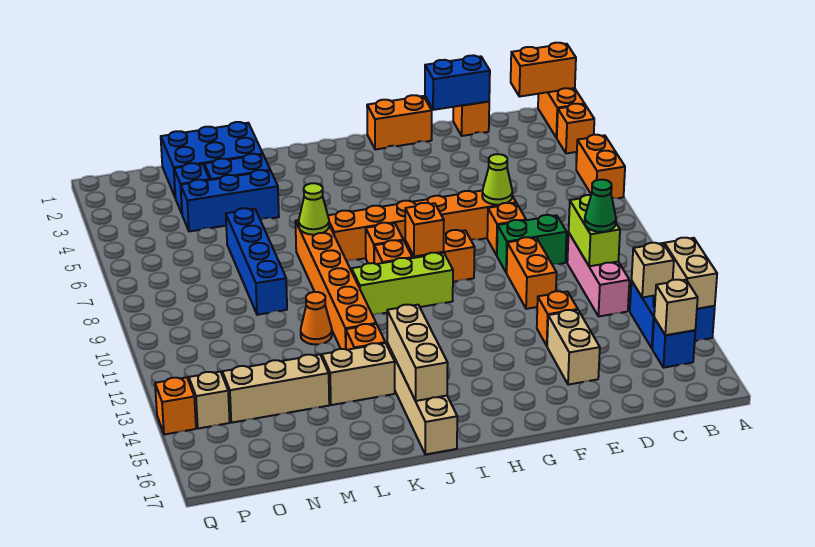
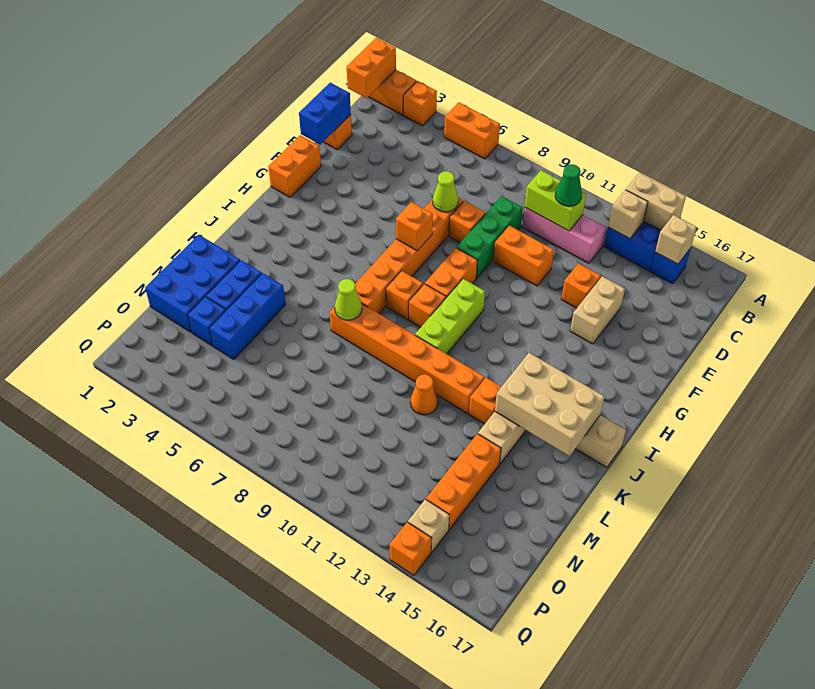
green brick D9:E9 level 1 -> green brick D9:F9 level 1
tan brick E14:E15 level 1 -> tan brick E14:F14 level 1
orange brick H9 level 2 -> orange brick G7 level 2
tan brick J14:J16 level 2 -> tan brick J14:K16 level 2
blue brick M6:M9 level 1 -> none
tan brick M14:O14 level 1 -> orange brick M14:O14 level 1

